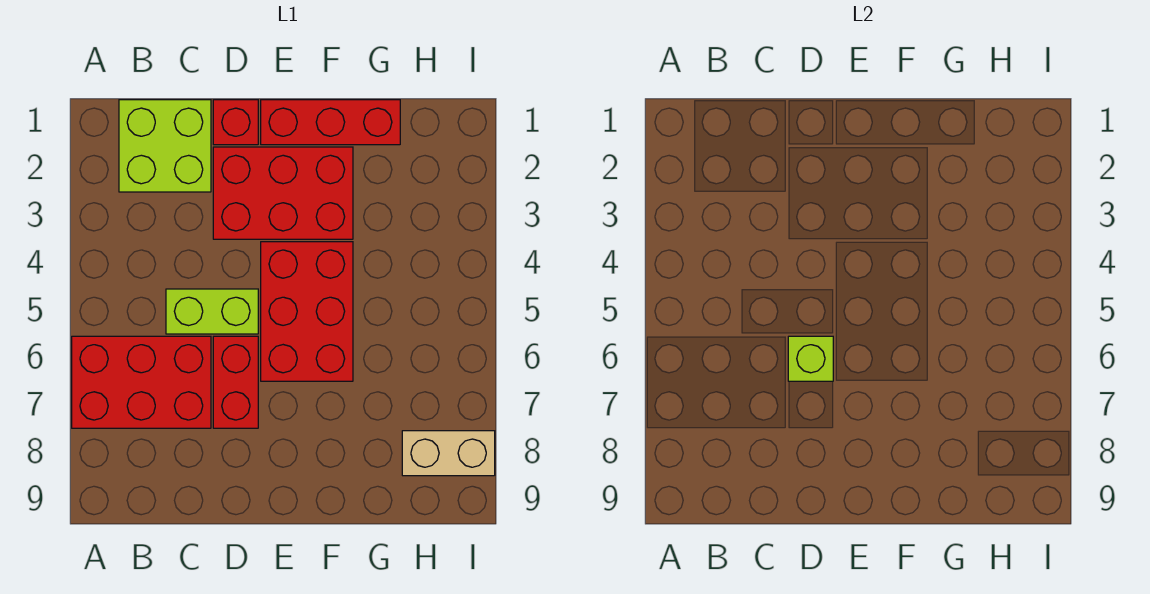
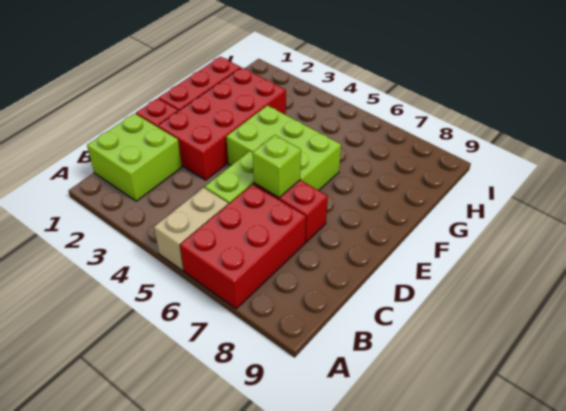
red brick D2:F3 level 1 -> red brick D2:G3 level 1
red brick E4:F6 level 1 -> lime brick E4:F6 level 1
tan brick H8:I8 level 1 -> tan brick A5:B5 level 1

